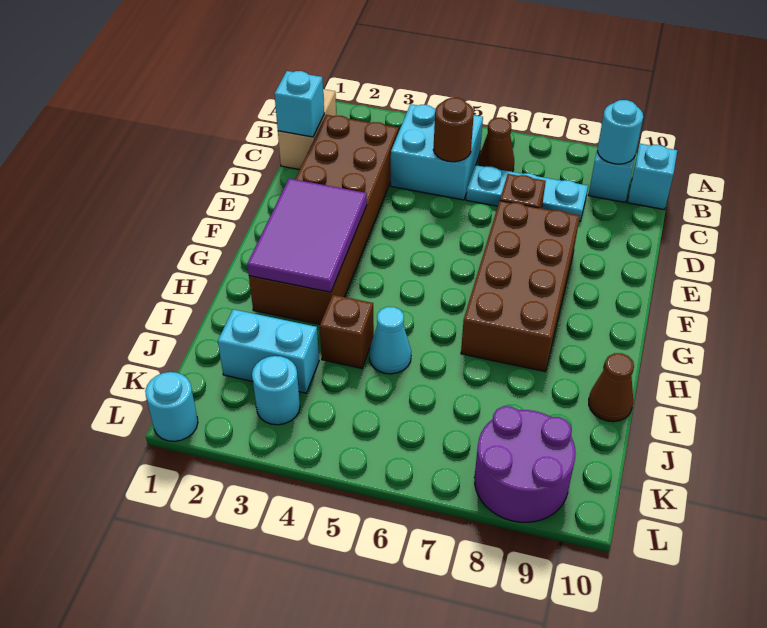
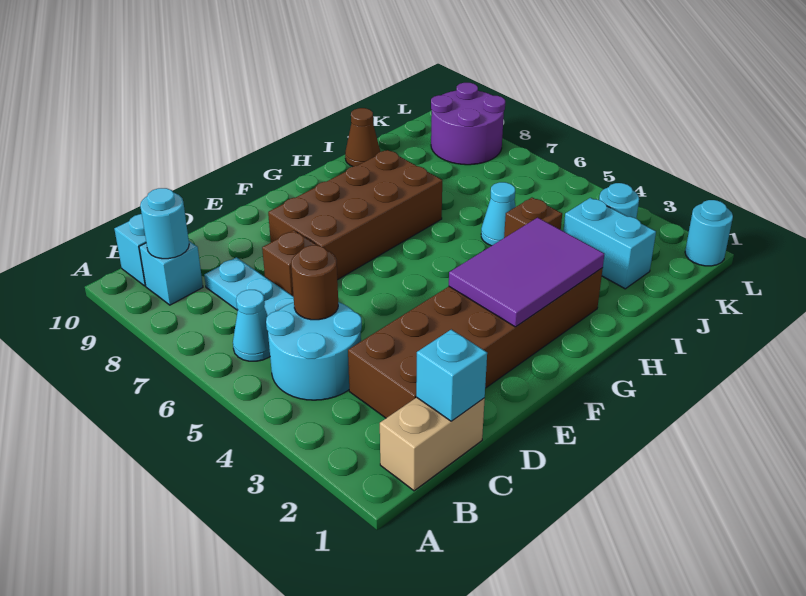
cyan brick B4:C5 level 1 -> cyan round brick B4:C5 level 1
brown cone B6 level 1 -> cyan cone B6 level 1

